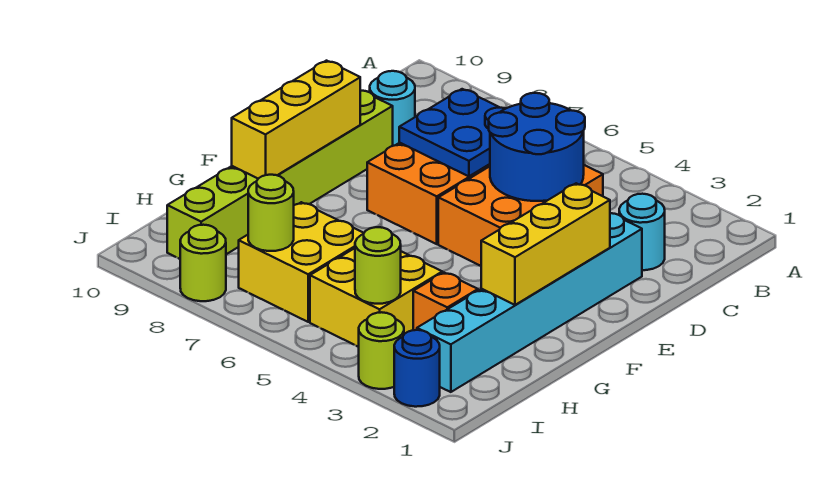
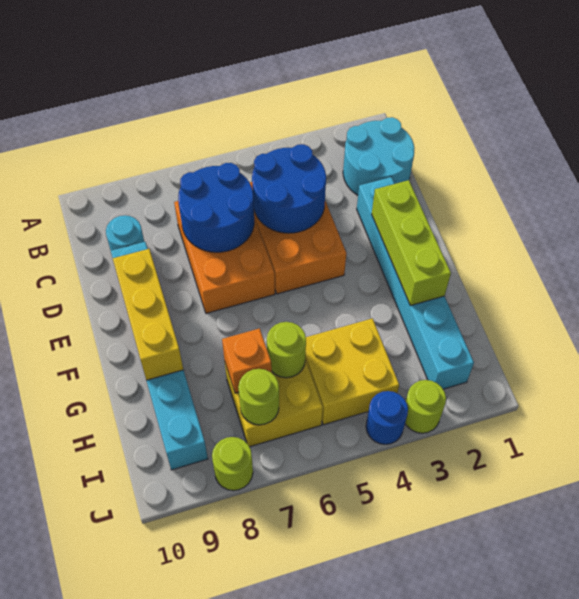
cyan round brick C2 level 1 -> cyan round brick B1:C2 level 1
blue plate C6:D7 level 2 -> blue round brick C6:D7 level 2
lime brick D9:I9 level 1 -> cyan brick D9:I9 level 1
yellow brick E2:G2 level 2 -> lime brick E2:G2 level 2
orange brick H3 level 1 -> orange brick H7 level 2
lime round brick I4 level 2 -> lime round brick H6 level 2
blue round brick J2 level 1 -> blue round brick J4 level 1

